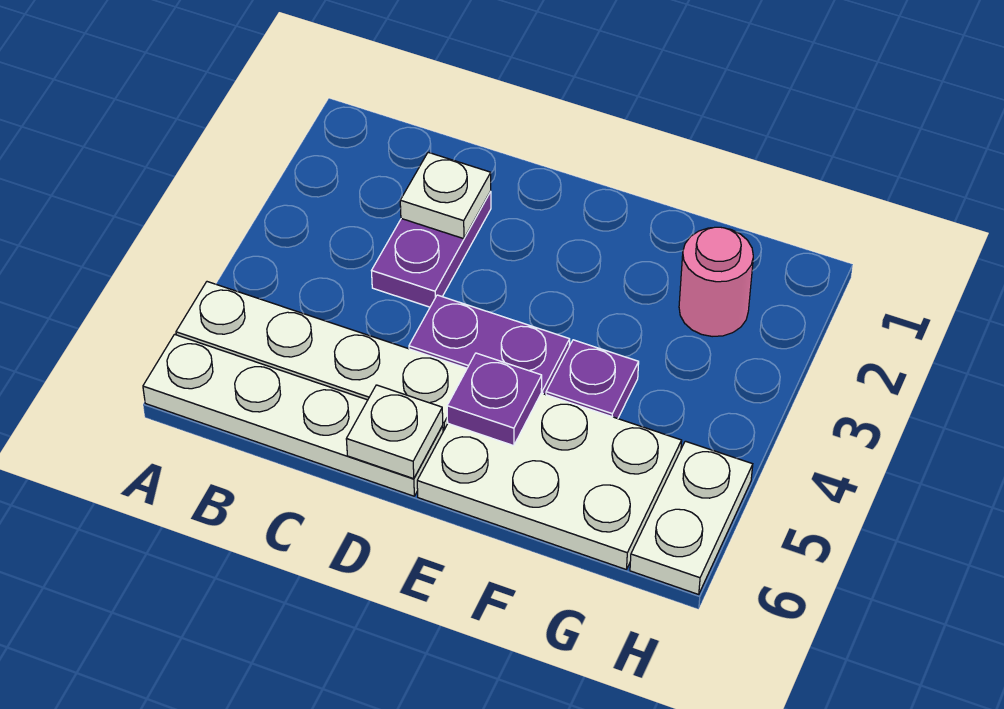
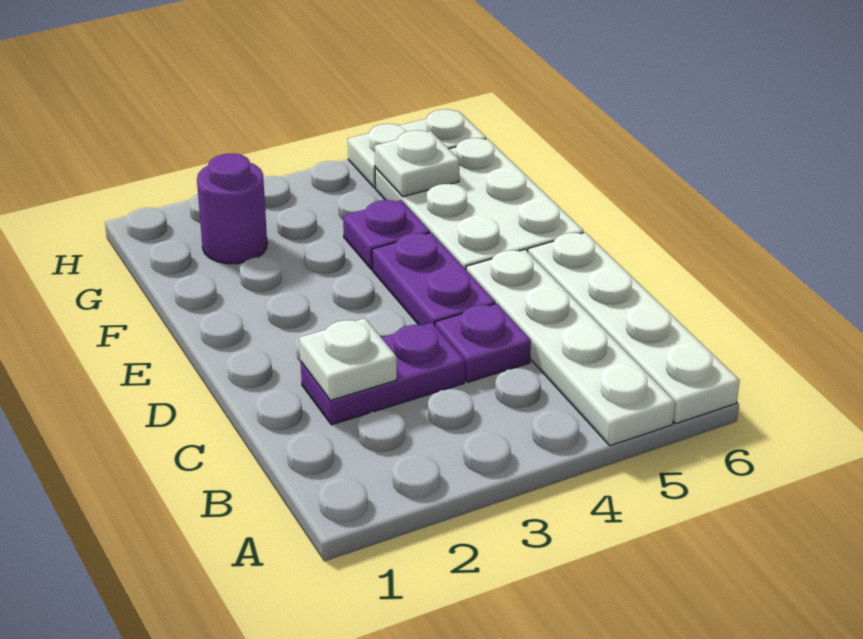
white plate D6 level 2 -> white plate G5 level 2
purple plate E5 level 2 -> purple plate C4 level 1
pink round brick G2 level 1 -> purple round brick G2 level 1

